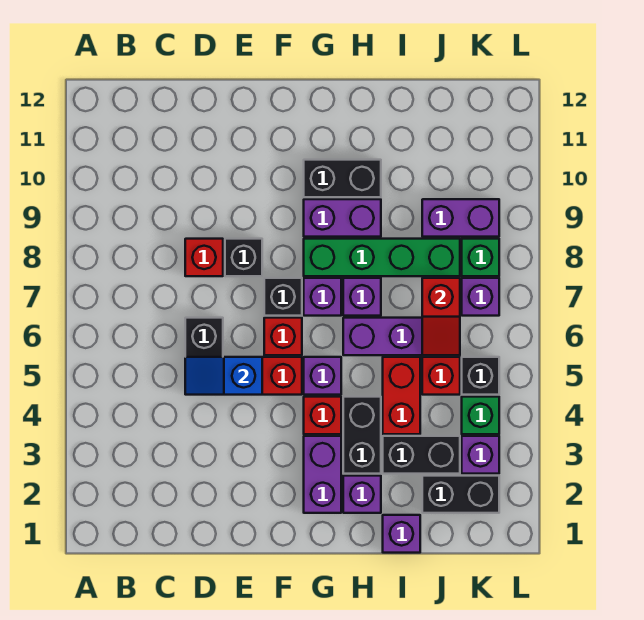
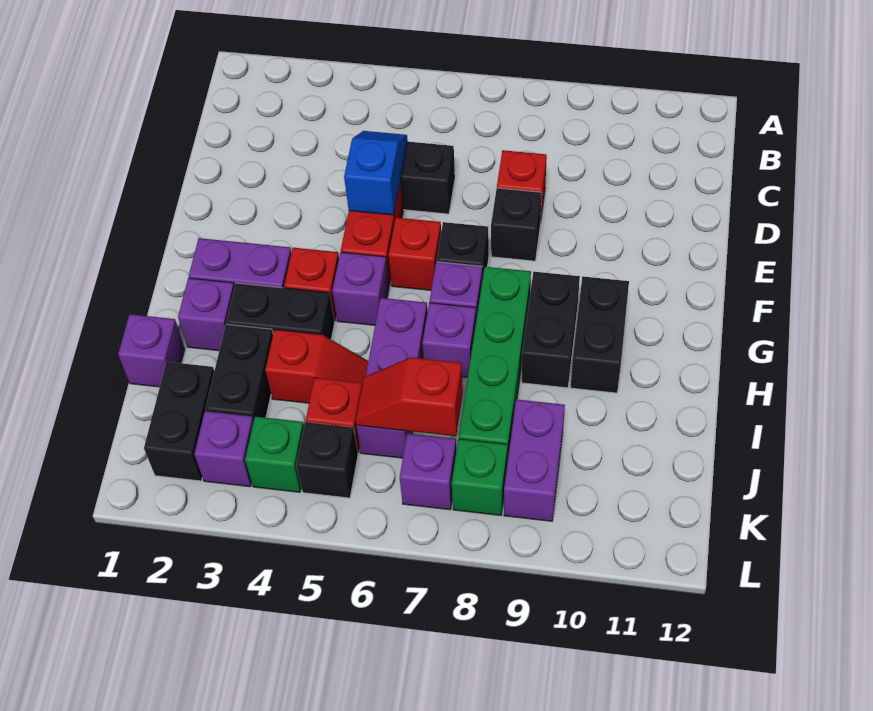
purple brick G9:H9 level 1 -> black brick G9:H9 level 1
red brick I4:I5 level 1 -> red slope I4:I5 level 1 top 4

